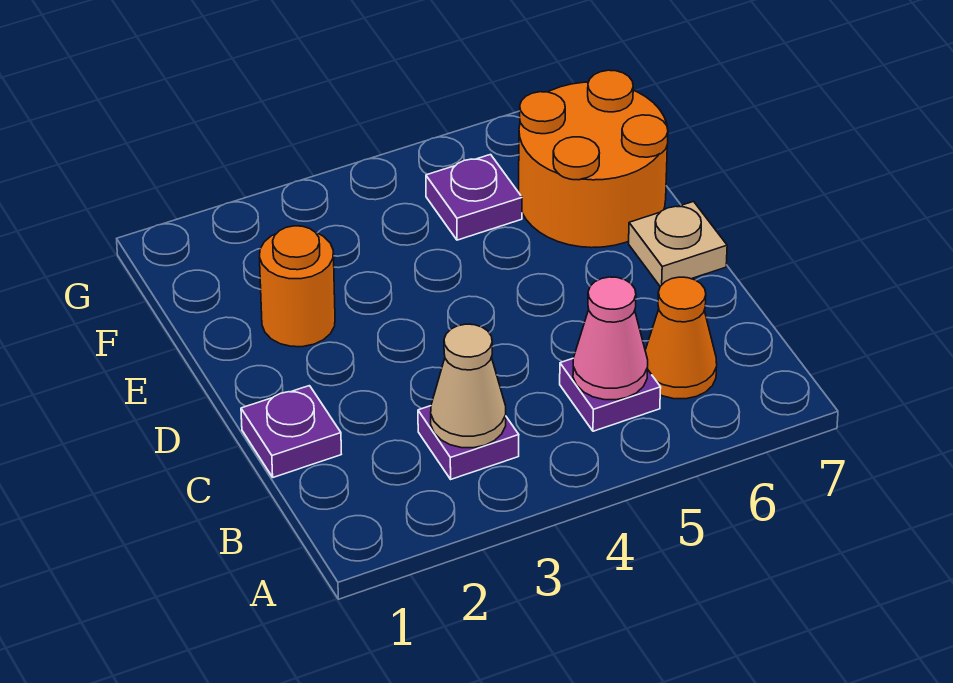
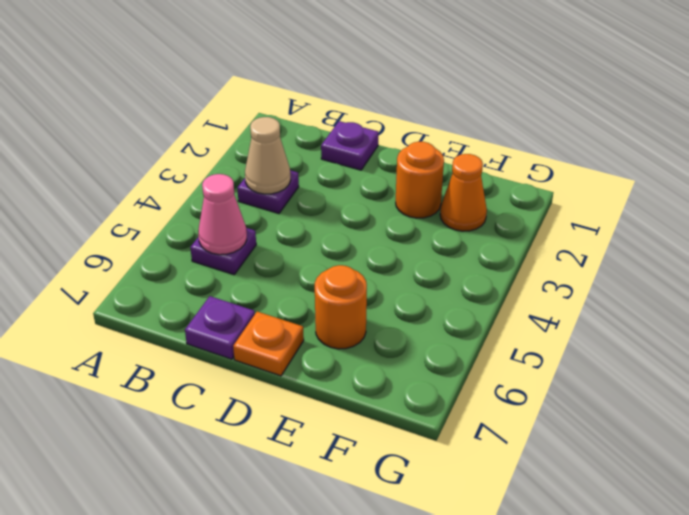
orange cone B6 level 1 -> orange cone F2 level 1
tan plate D7 level 1 -> orange plate D7 level 1
orange round brick E6:F7 level 1 -> orange round brick E6 level 1
purple plate F5 level 1 -> purple plate C7 level 1

